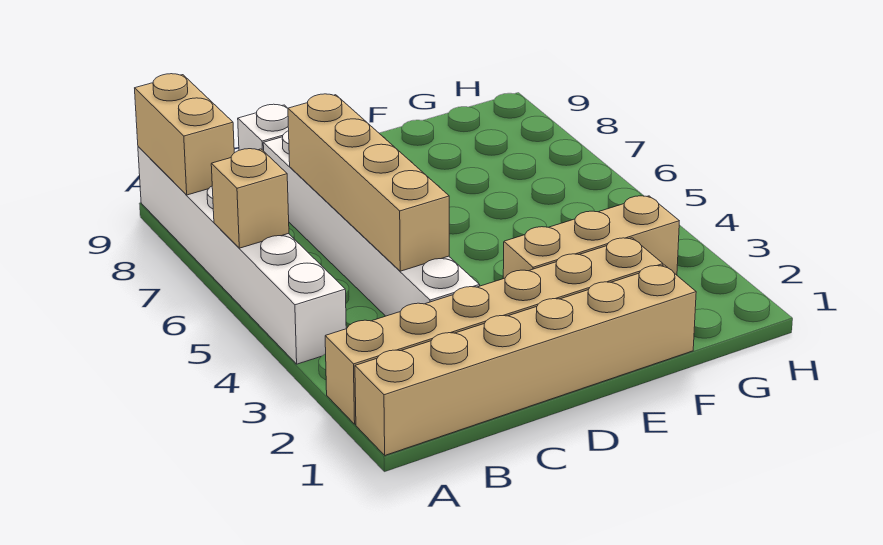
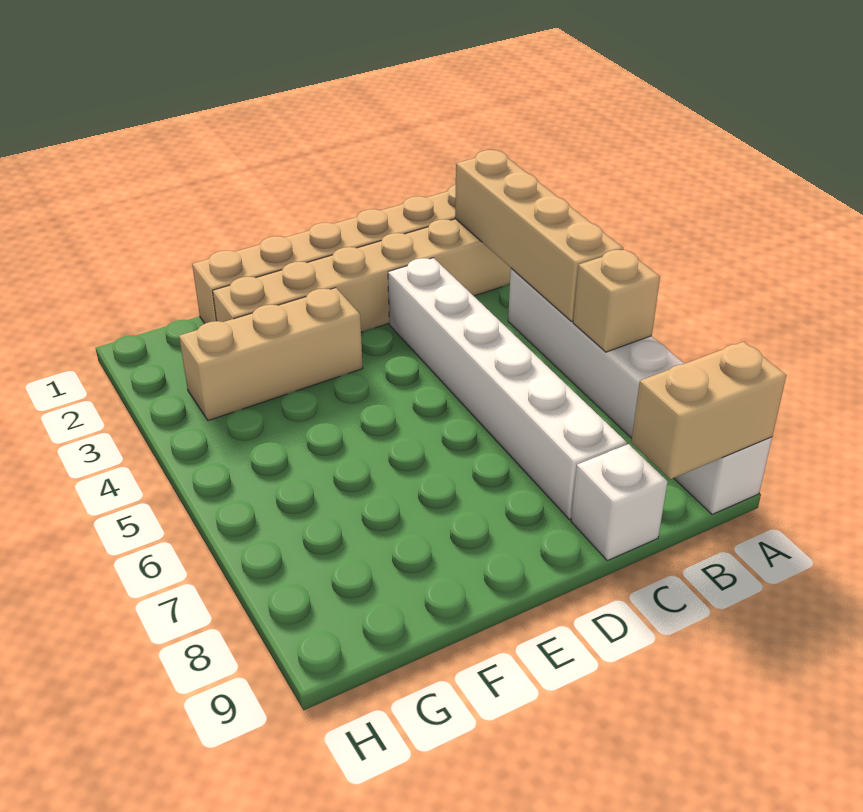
tan brick A8:A9 level 2 -> tan brick A9:B9 level 2
tan brick C4:C7 level 2 -> tan brick A2:A5 level 2

